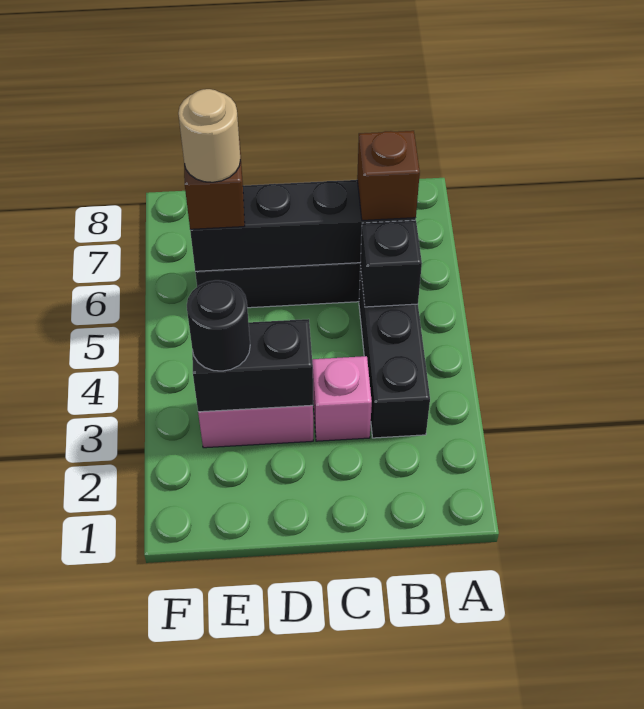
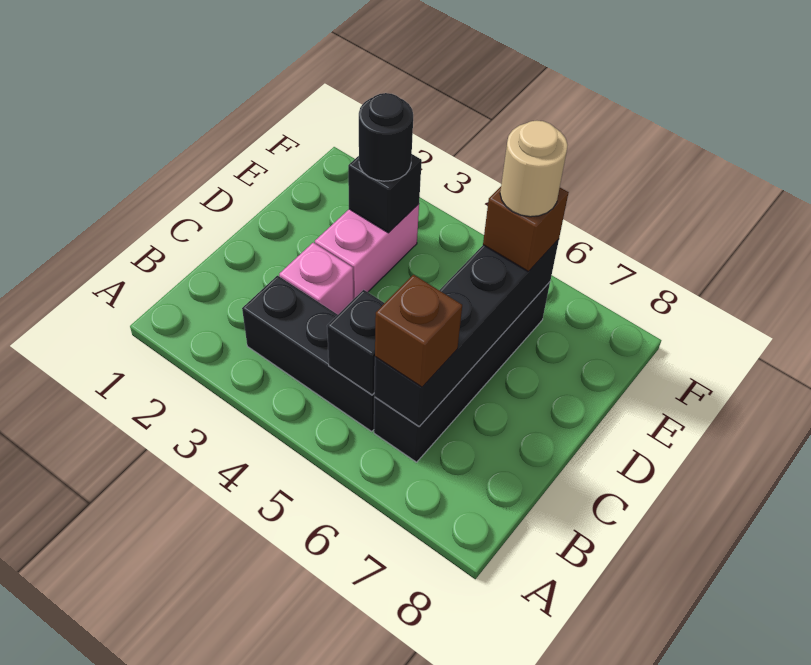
black brick D3:E3 level 2 -> black brick E3 level 2

